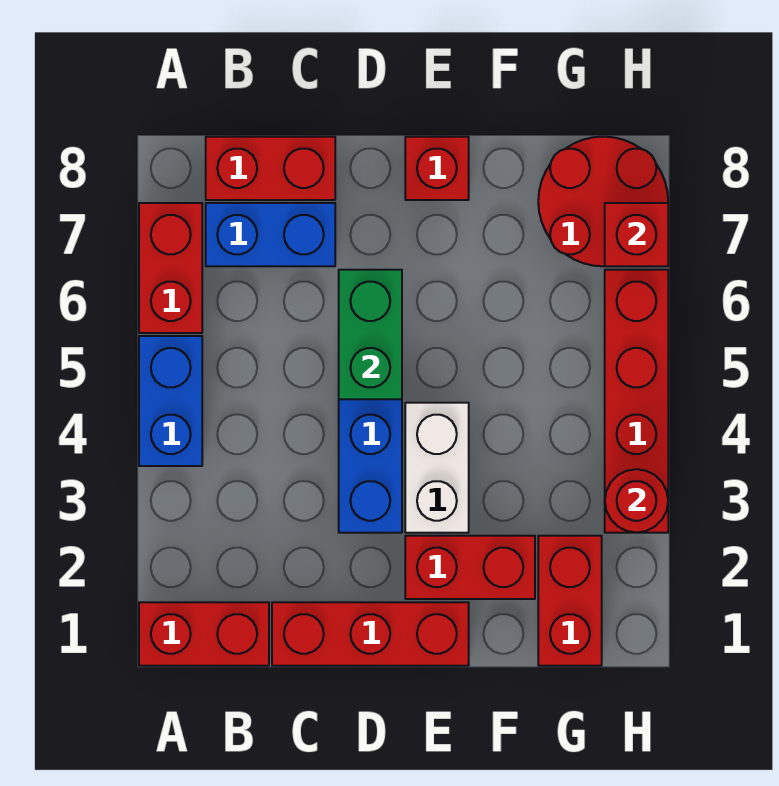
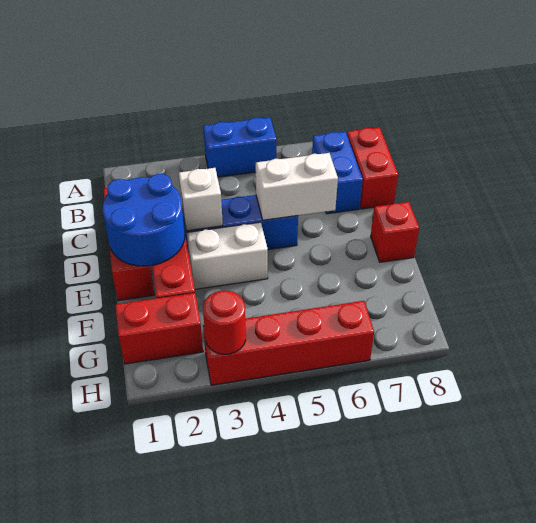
red brick A1:B1 level 1 -> none
red brick A6:A7 level 1 -> none
none -> blue round brick D1:E2 level 2
none -> white brick D3 level 2
green brick D5:D6 level 2 -> white brick D5:D6 level 2
red round brick G7:H8 level 1 -> none
red brick H7 level 2 -> none

